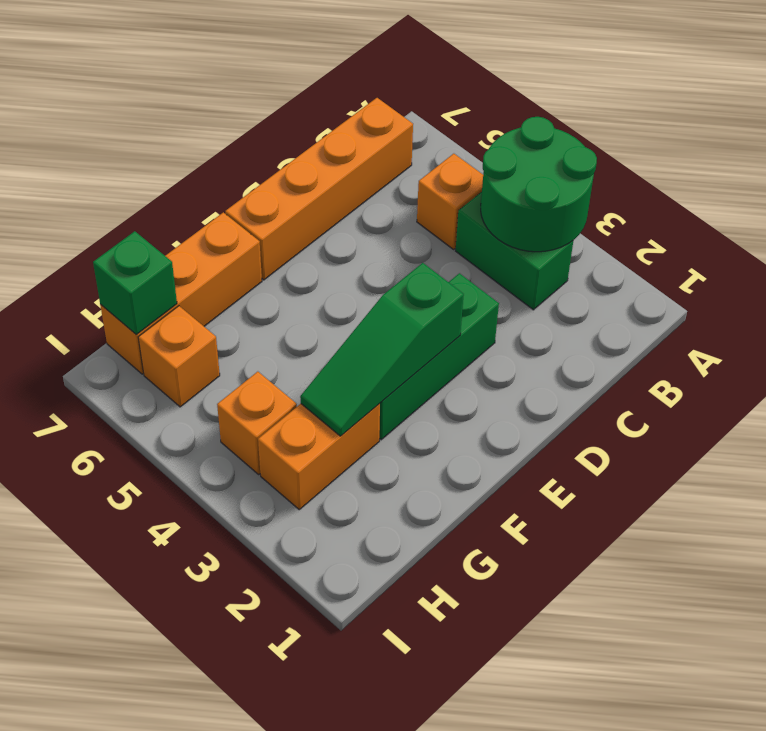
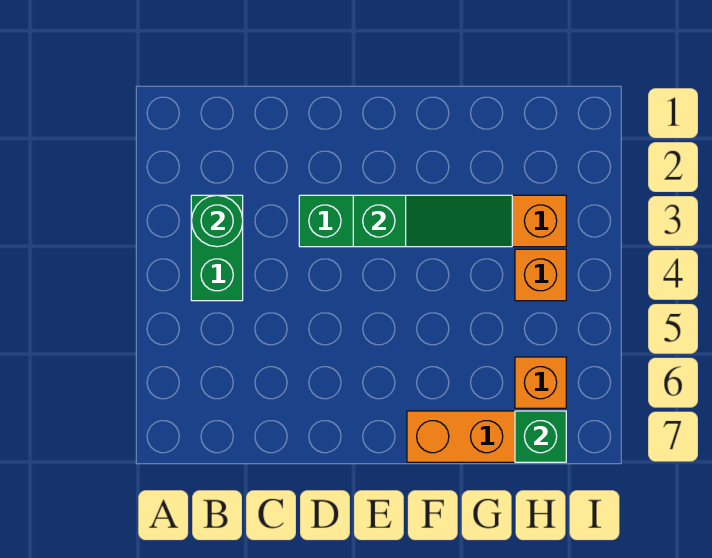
green round brick A3:B4 level 2 -> green round brick B3 level 2
orange brick B5 level 1 -> none
orange brick B7:E7 level 1 -> none

